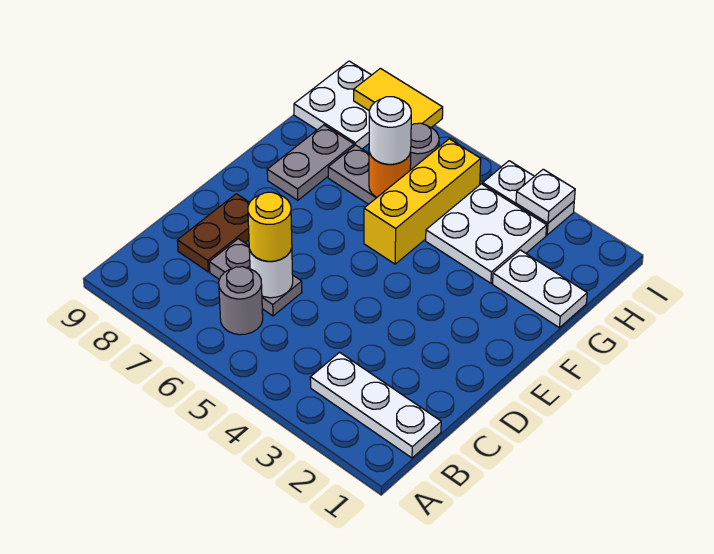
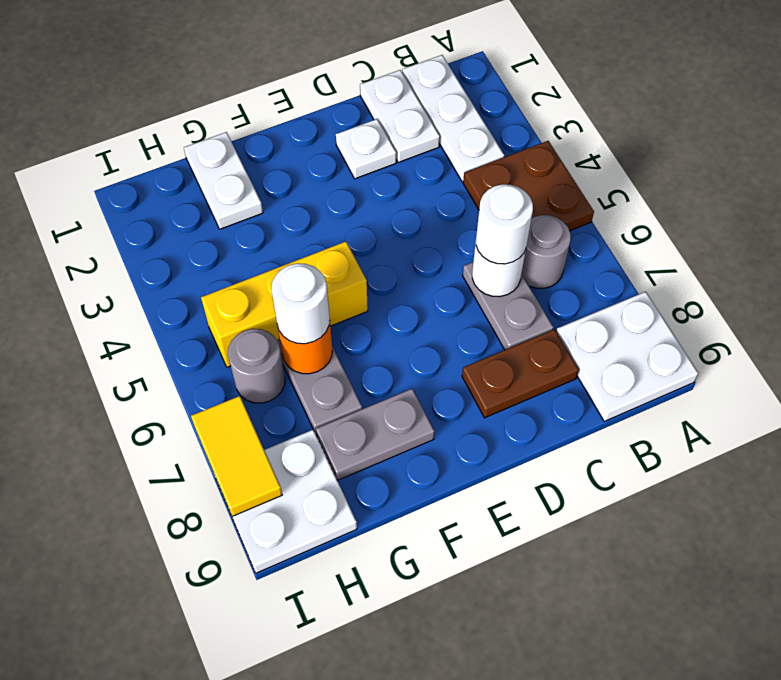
none -> brown plate A4:B5 level 1
yellow round brick C6 level 3 -> white round brick C6 level 3
white plate G3:H4 level 1 -> white plate A8:B9 level 1
white plate I3:I4 level 1 -> white plate C1:C2 level 1
white plate I3 level 2 -> white plate D2 level 1

